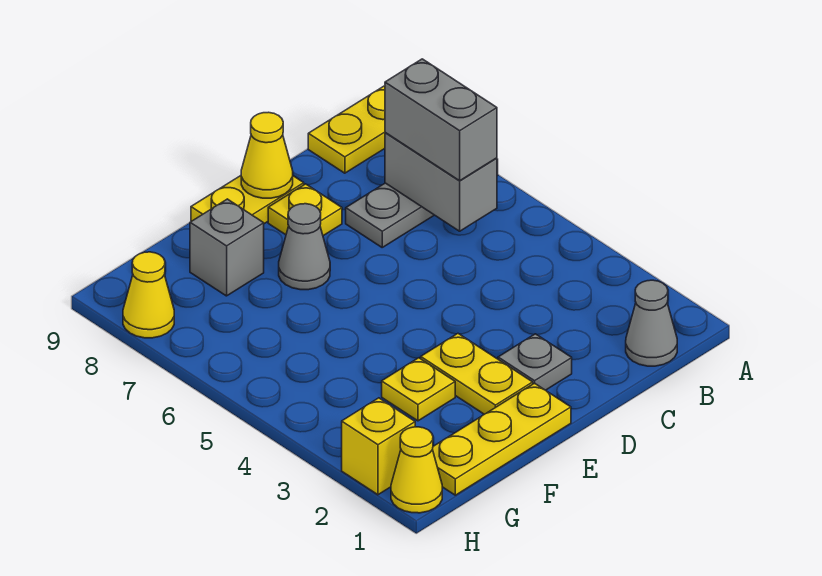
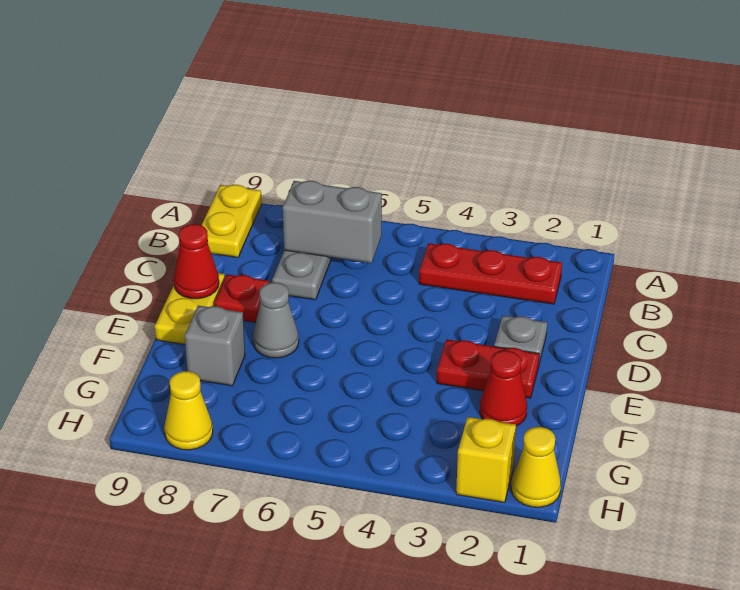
grey cone B1 level 1 -> none
none -> red plate B2:B4 level 1
grey brick B6:B7 level 3 -> none
yellow plate D8 level 1 -> red plate D8 level 1
yellow cone D9 level 2 -> red cone D9 level 2
yellow plate E1:G1 level 1 -> none
yellow plate E2:E3 level 1 -> red plate E2:E3 level 1
none -> red cone F2 level 1
yellow plate F3 level 1 -> none

